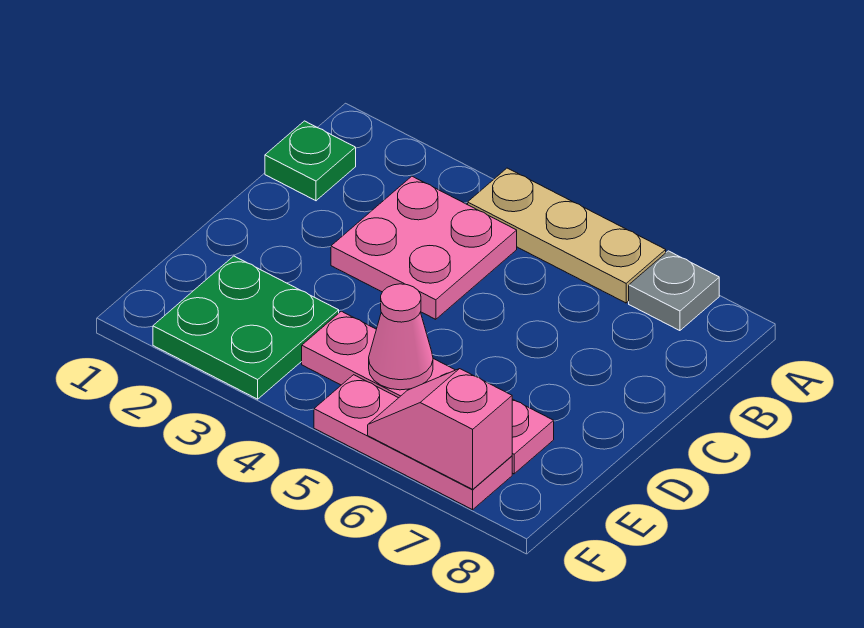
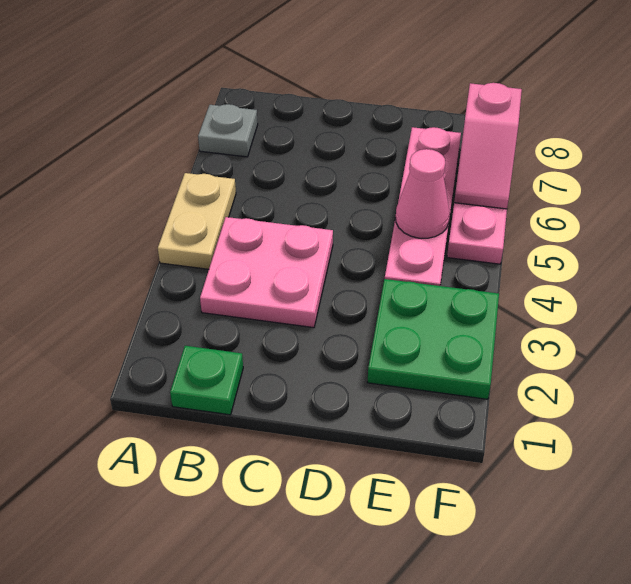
tan plate A4:A6 level 1 -> tan plate A4:A5 level 1

